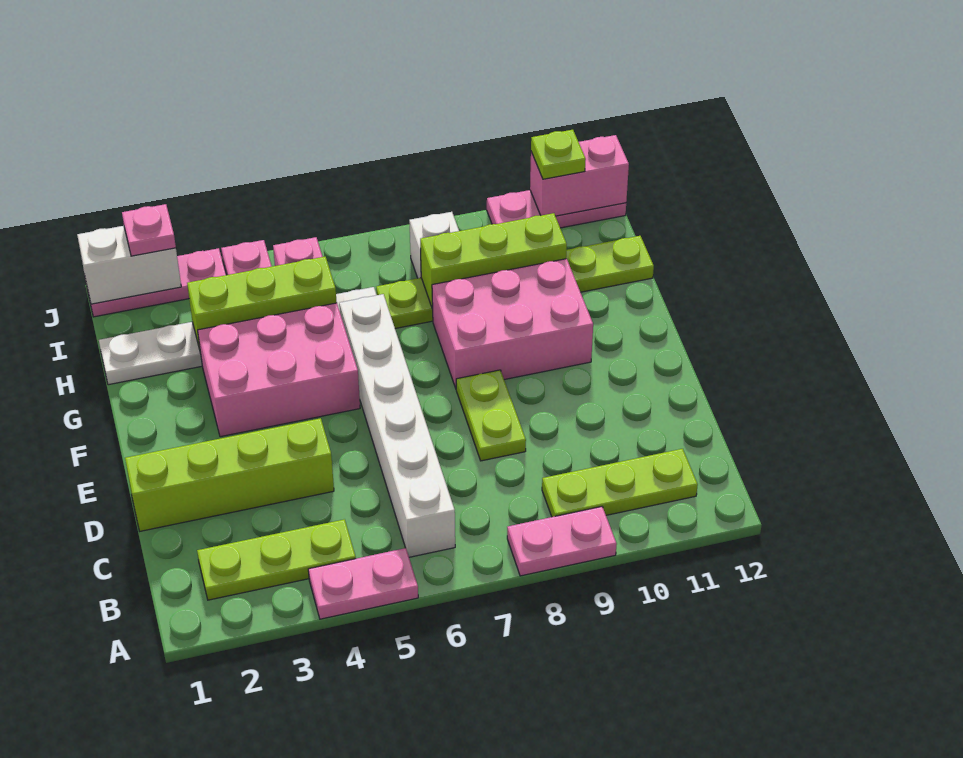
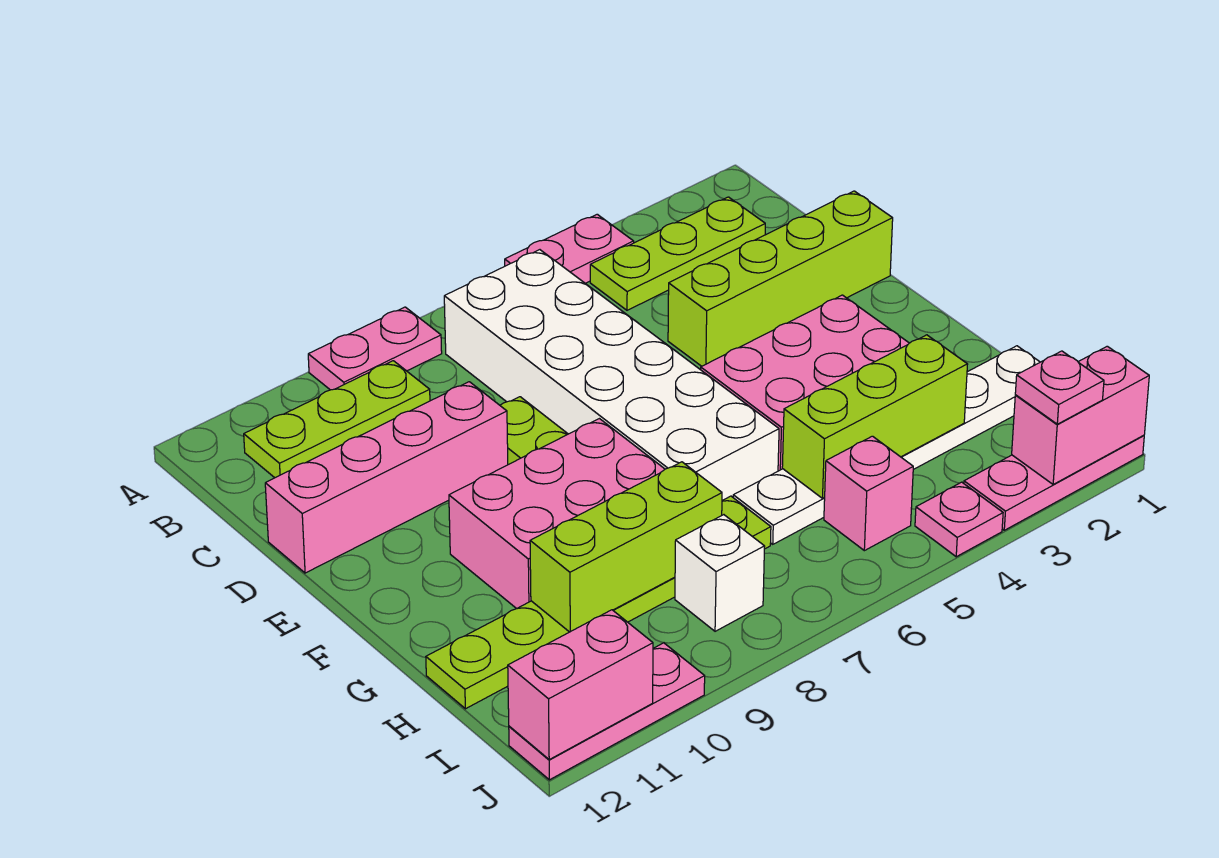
white brick B6:G6 level 1 -> white brick B6:G7 level 1
none -> pink brick D9:D12 level 1
white brick J1:J2 level 2 -> pink brick J1:J2 level 2
lime plate J11 level 3 -> none

